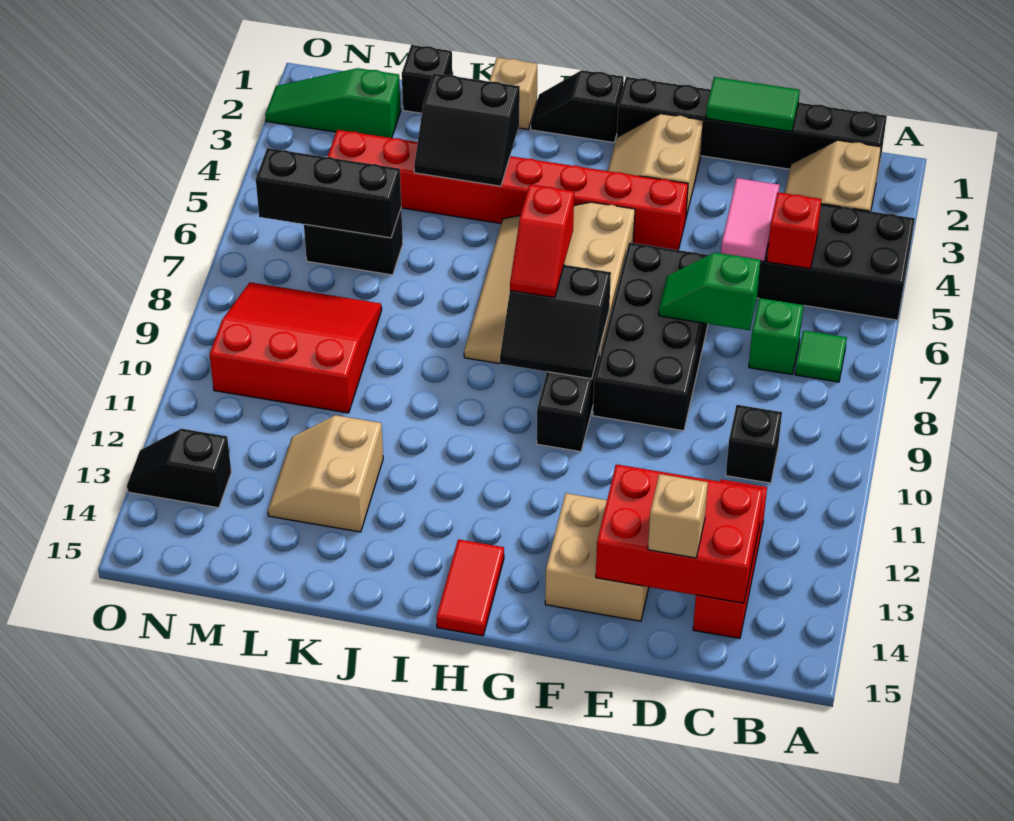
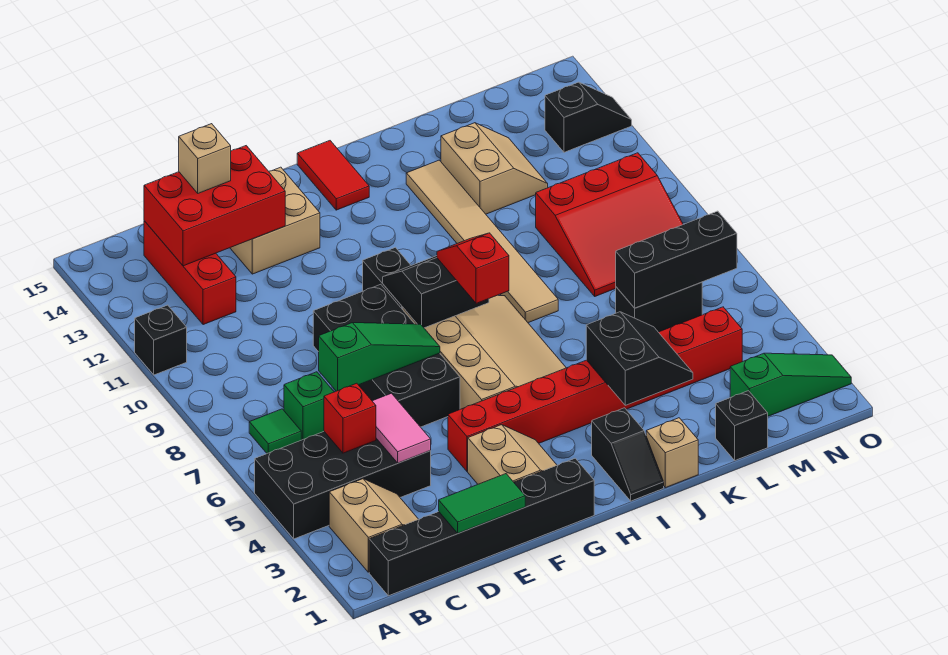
black brick C10 level 1 -> black brick A11 level 1
green slope D7:E7 level 2 top D -> green slope D7:F7 level 2 top D
black slope H1:I1 level 1 top H -> black slope I1:I2 level 1 top 2
black slope J3:K4 level 2 top 3 -> black slope J3:K4 level 2 top J
none -> tan tile J8:J13 level 1

